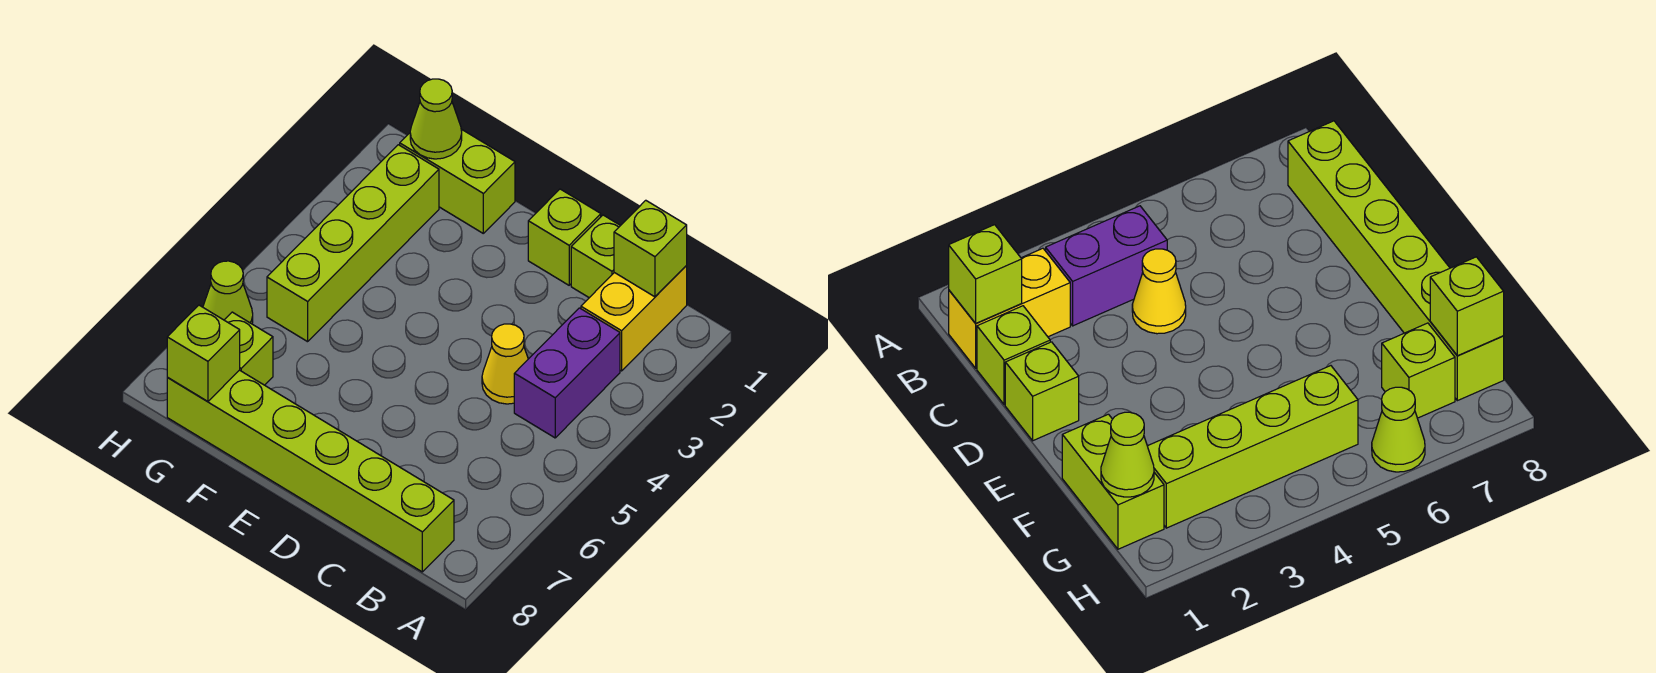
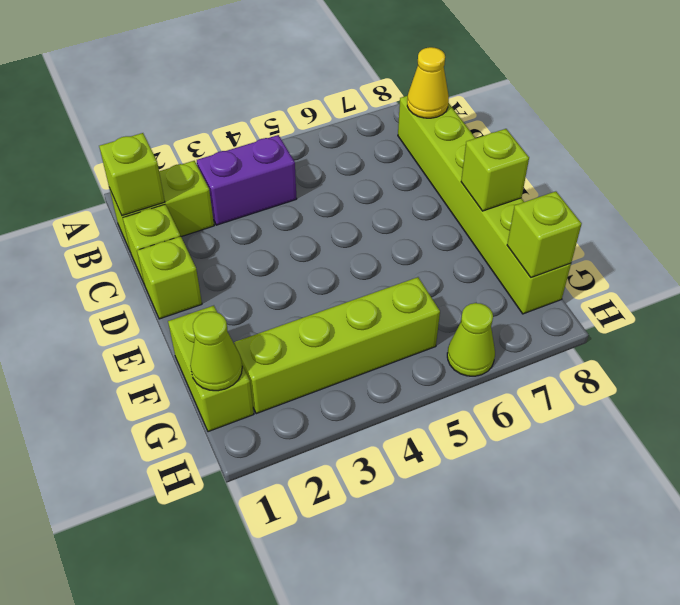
yellow brick B1:B2 level 1 -> lime brick B1:B2 level 1
yellow cone C4 level 1 -> yellow cone B8 level 2
lime brick G7 level 1 -> lime brick E8 level 2

